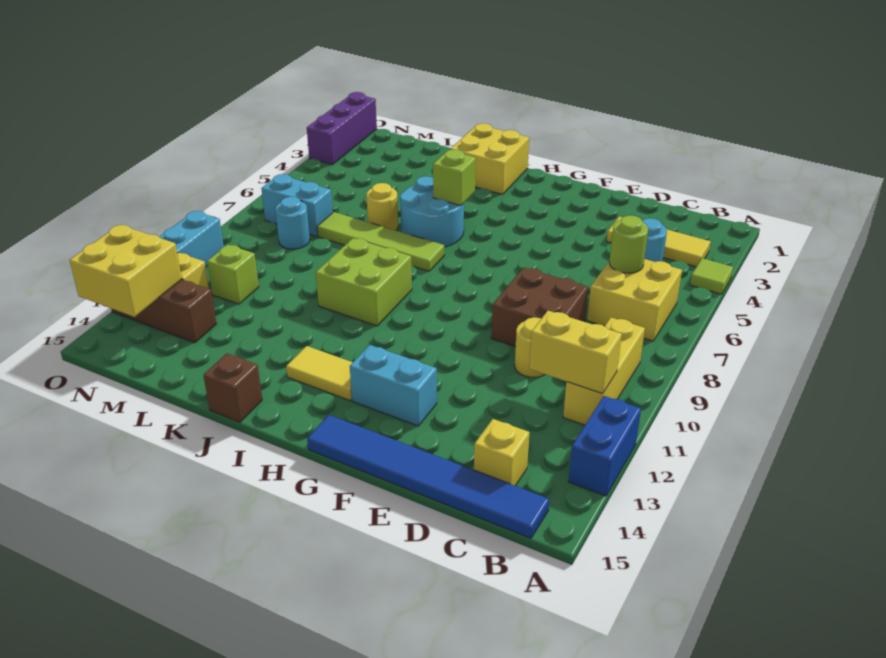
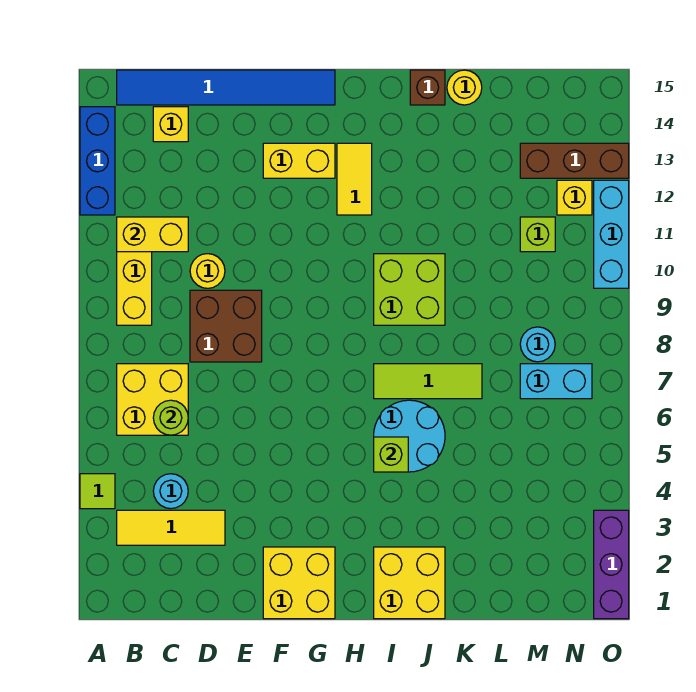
blue brick A12:A13 level 1 -> blue brick A12:A14 level 1
cyan brick F13:G13 level 1 -> yellow brick F13:G13 level 1
yellow tile H13:I13 level 1 -> yellow tile H12:H13 level 1
lime tile I7:L7 level 1 -> lime tile I7:K7 level 1
yellow round brick K6 level 1 -> yellow round brick K15 level 1
yellow brick N13:O14 level 2 -> yellow brick F1:G2 level 1

